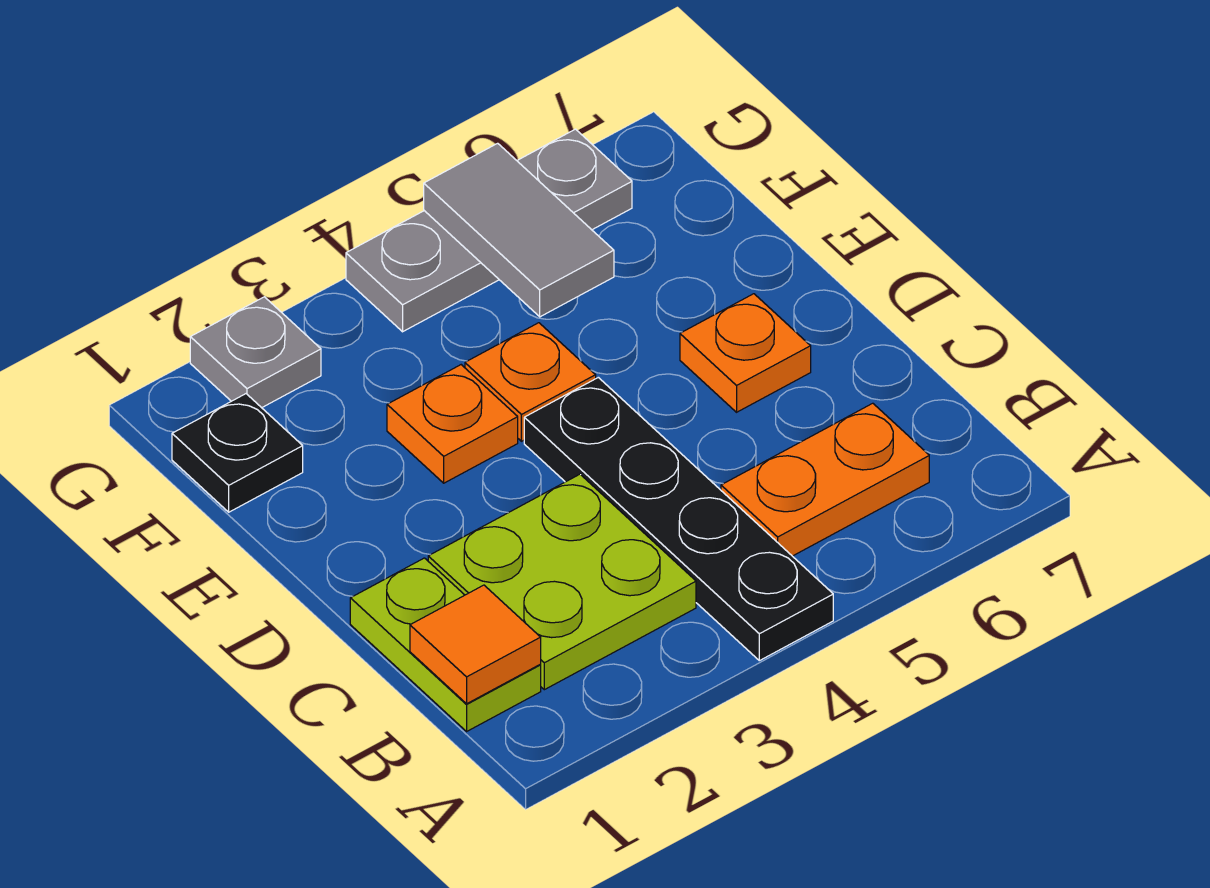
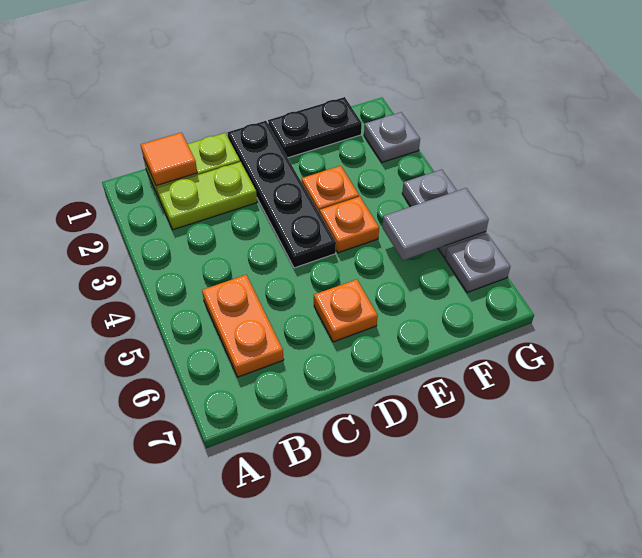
black plate A4:D4 level 1 -> black plate D1:D4 level 1
lime plate B2:C3 level 1 -> lime plate B2:C2 level 1
black plate F1 level 1 -> black plate E1:F1 level 1

